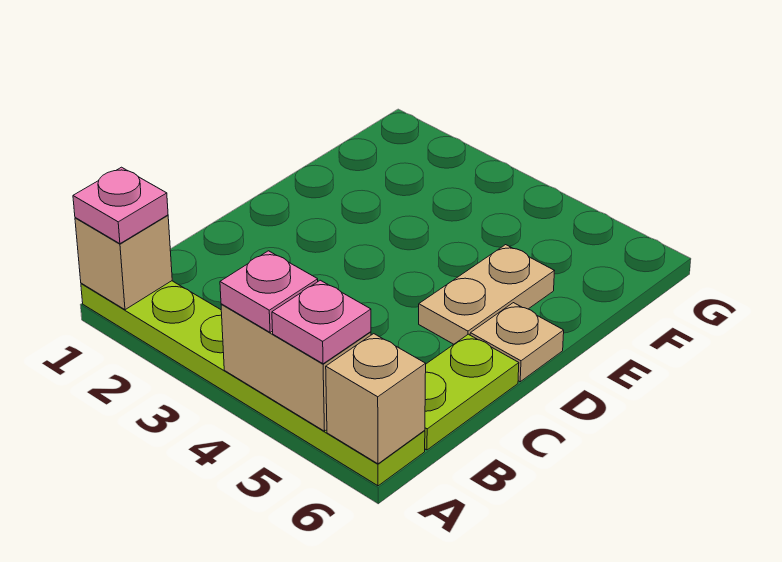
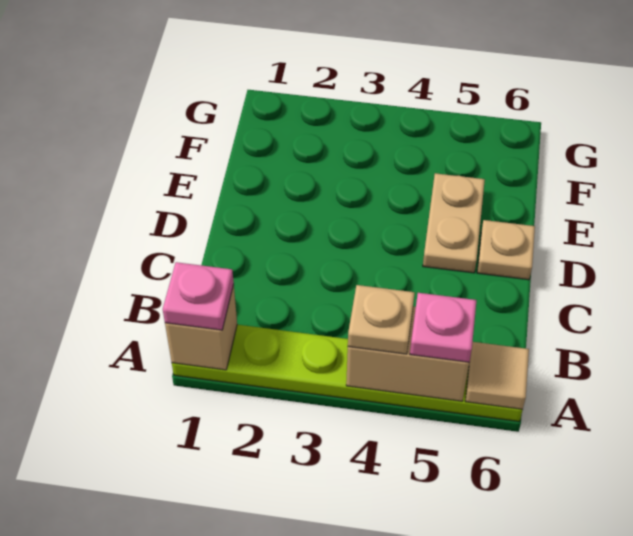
pink plate A4 level 3 -> tan plate A4 level 3
tan brick A6 level 2 -> tan tile A6 level 2
lime plate B6:C6 level 1 -> none

